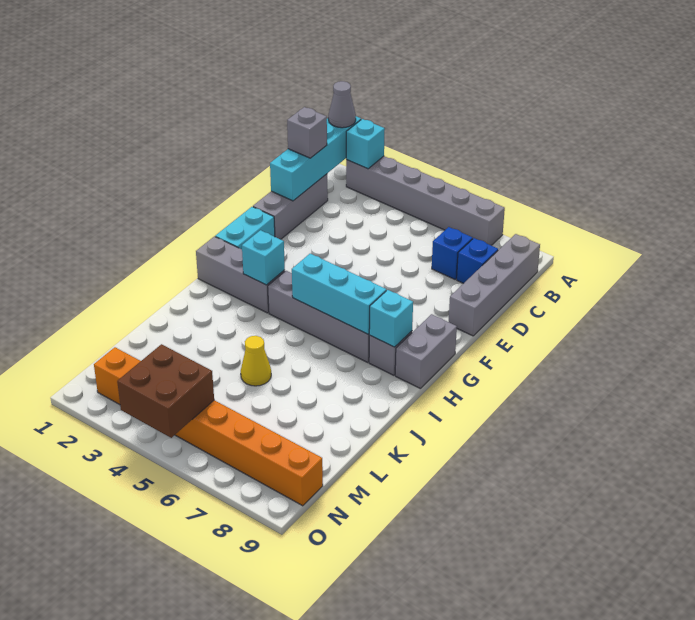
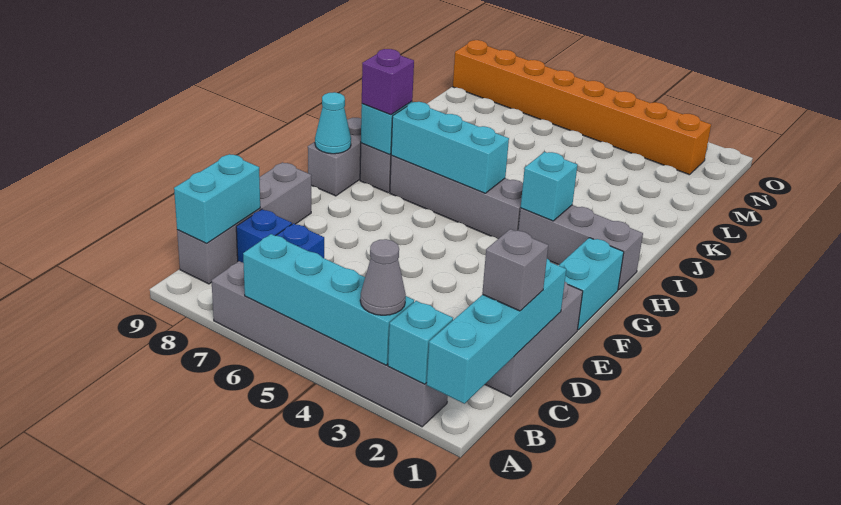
grey cone A1 level 3 -> grey cone A3 level 3
none -> cyan brick A3:A6 level 2
none -> cyan brick B9:C9 level 2
none -> cyan cone G9 level 2
none -> purple brick H8 level 3
yellow cone K5 level 1 -> none
brown brick N4:O5 level 2 -> none

